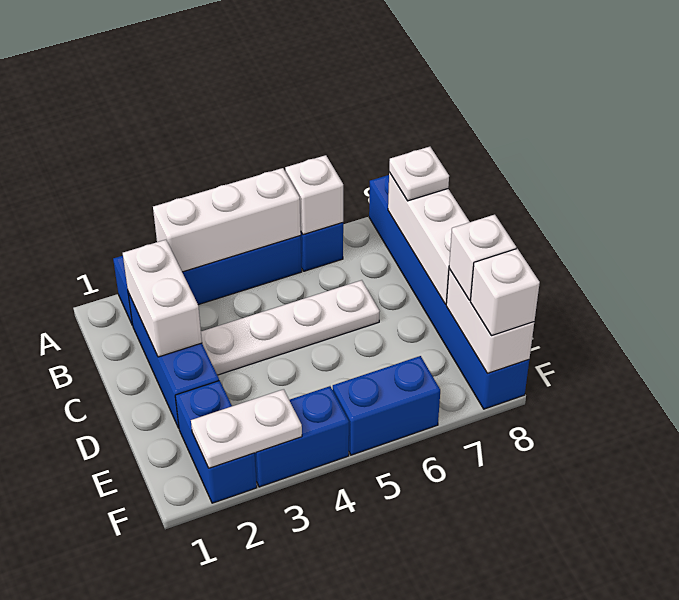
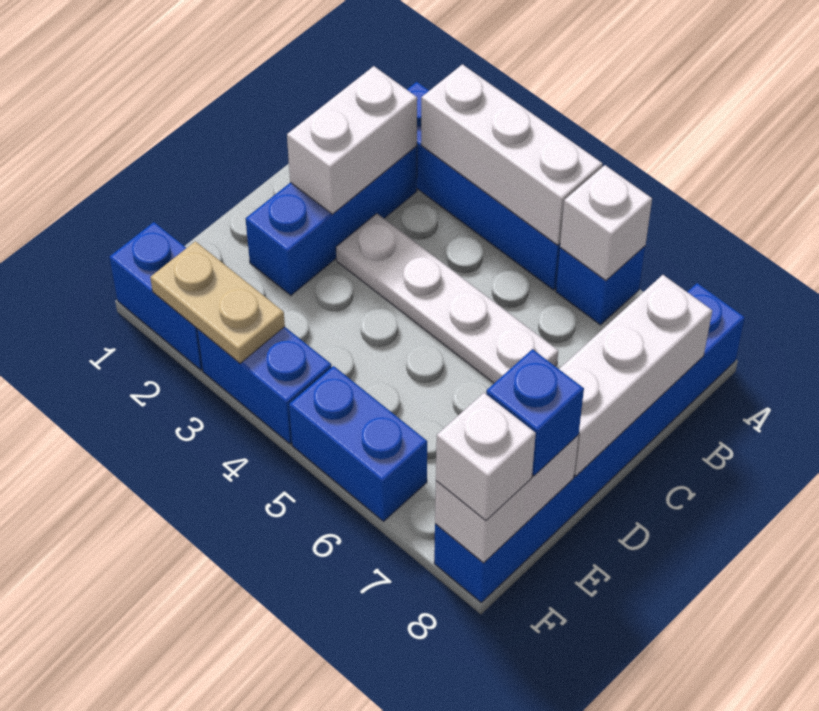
white plate B8 level 3 -> none
blue brick E2:F2 level 1 -> blue brick F1:F2 level 1
white brick E8 level 3 -> blue brick E8 level 3
white plate F2:F3 level 2 -> tan plate F2:F3 level 2

